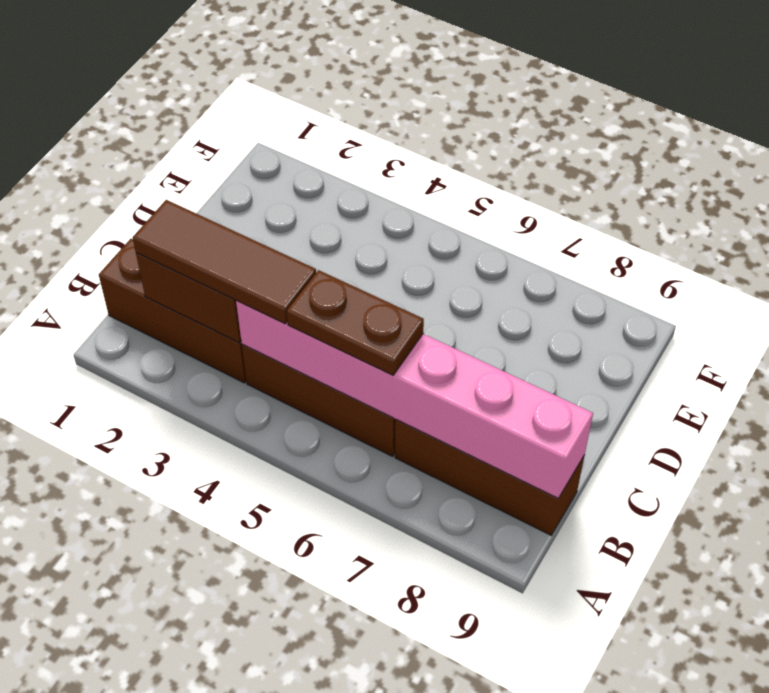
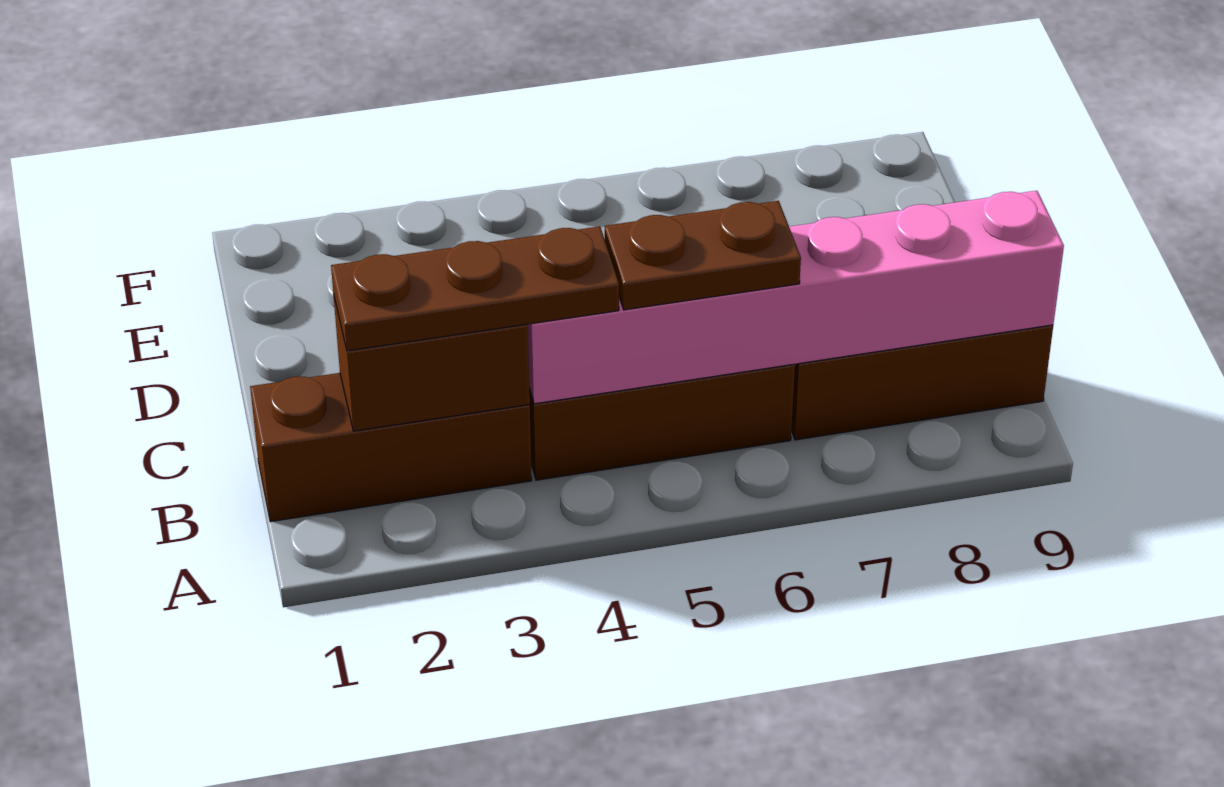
brown tile B2:B4 level 3 -> brown plate B2:B4 level 3

